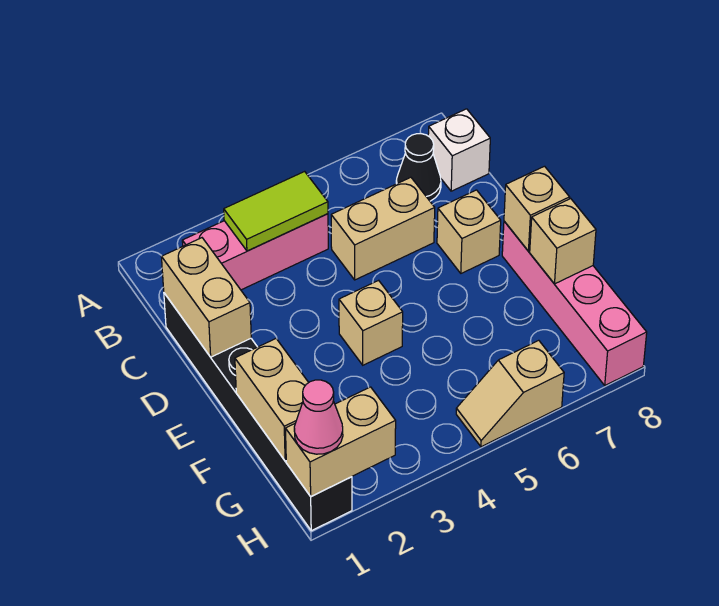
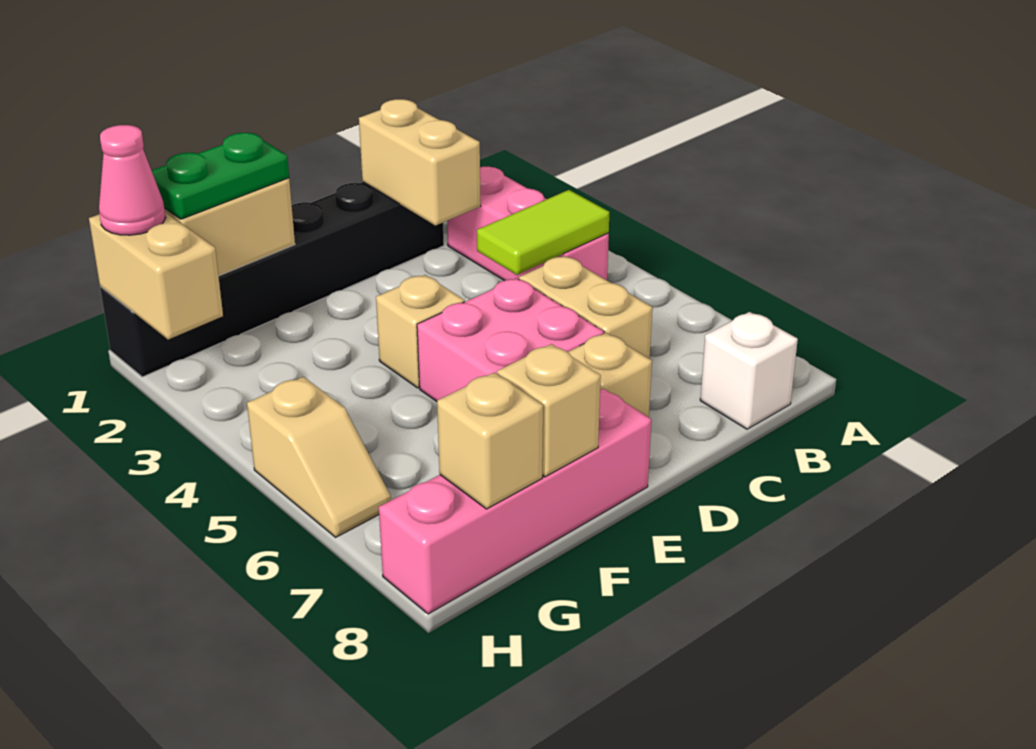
lime tile B3:B4 level 2 -> lime tile B4:C4 level 2
black cone B7 level 1 -> none
tan brick C1:D1 level 2 -> tan brick C1:C2 level 2
none -> pink brick D5:E6 level 1
tan brick E8 level 2 -> tan brick G8 level 2
none -> green plate F1:G1 level 3
tan slope H5:H6 level 1 top 6 -> tan slope H5:H6 level 1 top 5

